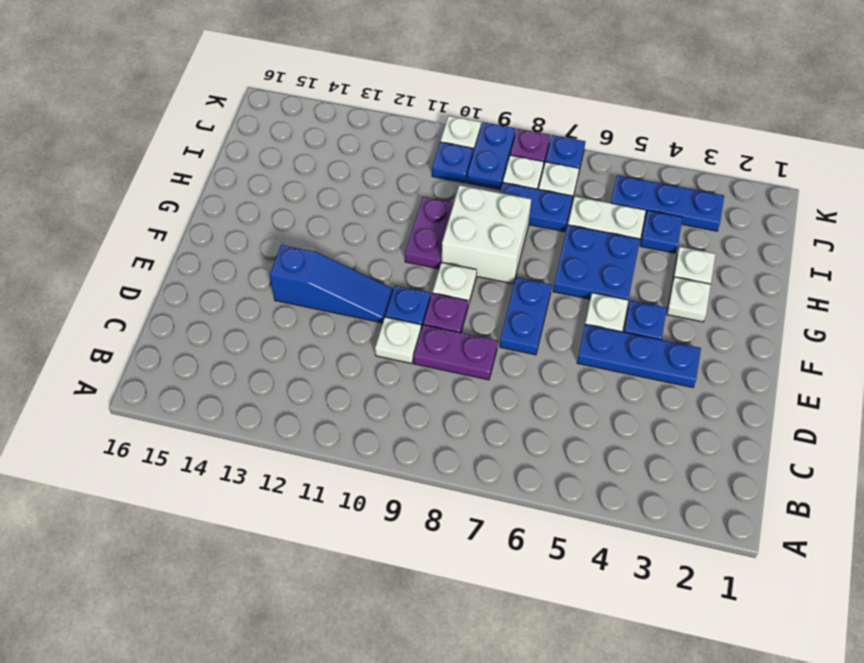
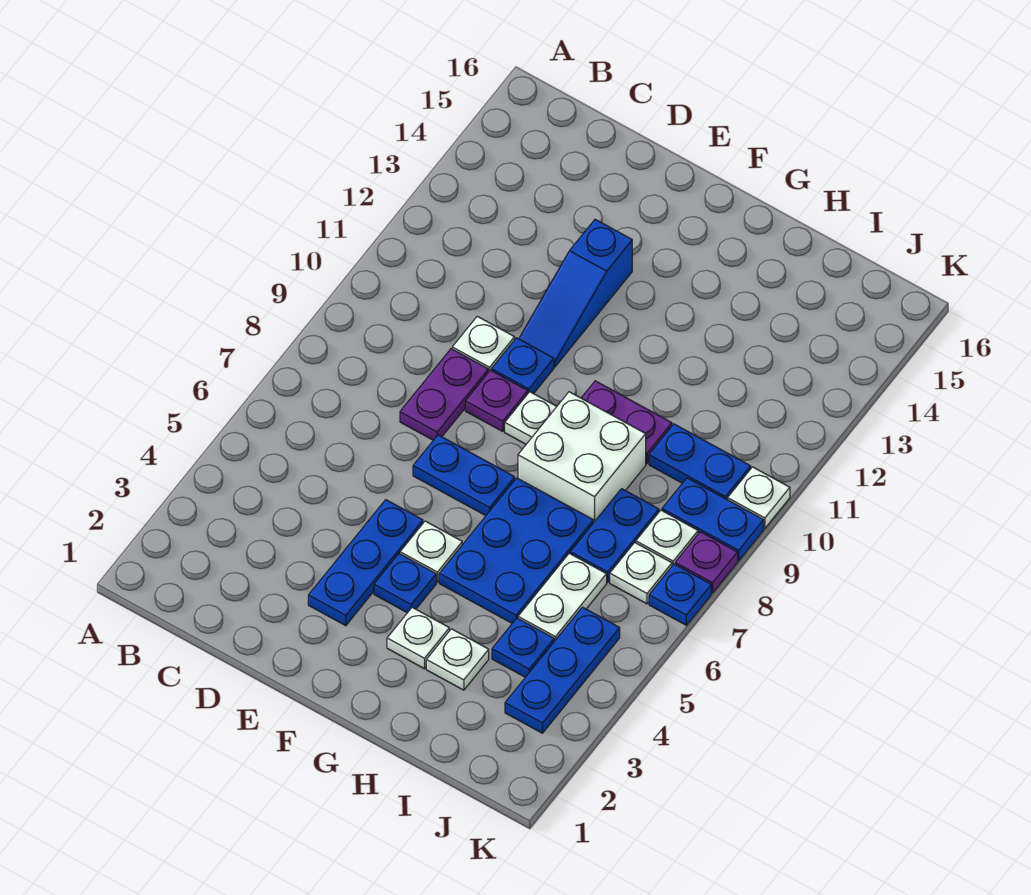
blue plate G5:H6 level 1 -> blue plate G5:H7 level 1
blue plate J10 level 1 -> blue plate I10:J10 level 1

